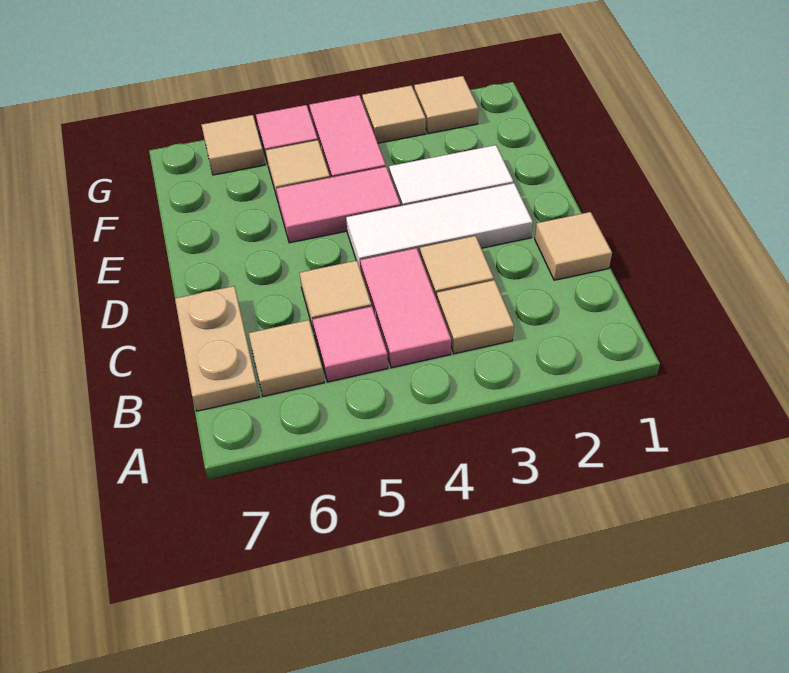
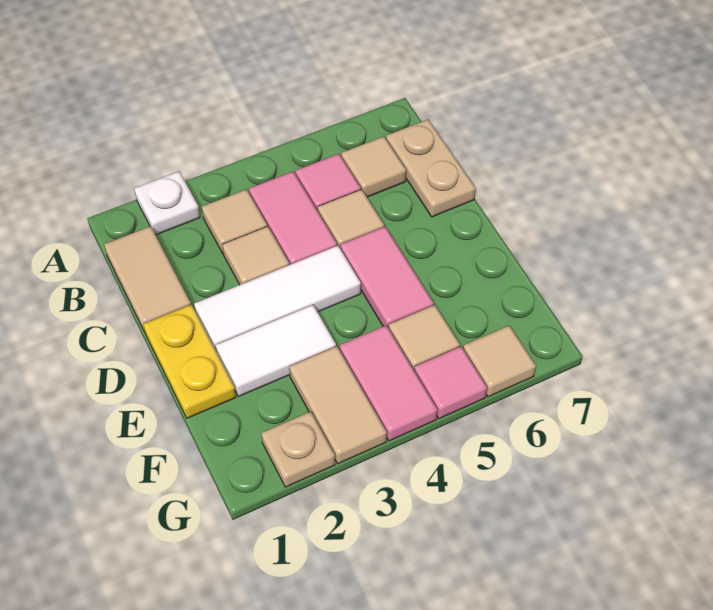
none -> white plate A2 level 1
tan tile C1 level 1 -> tan tile B1:C1 level 1
none -> yellow plate D1:E1 level 1
pink tile E4:E5 level 1 -> pink tile D5:E5 level 1
tan tile G2 level 1 -> tan plate G2 level 1
tan tile G3 level 1 -> tan tile F3:G3 level 1

